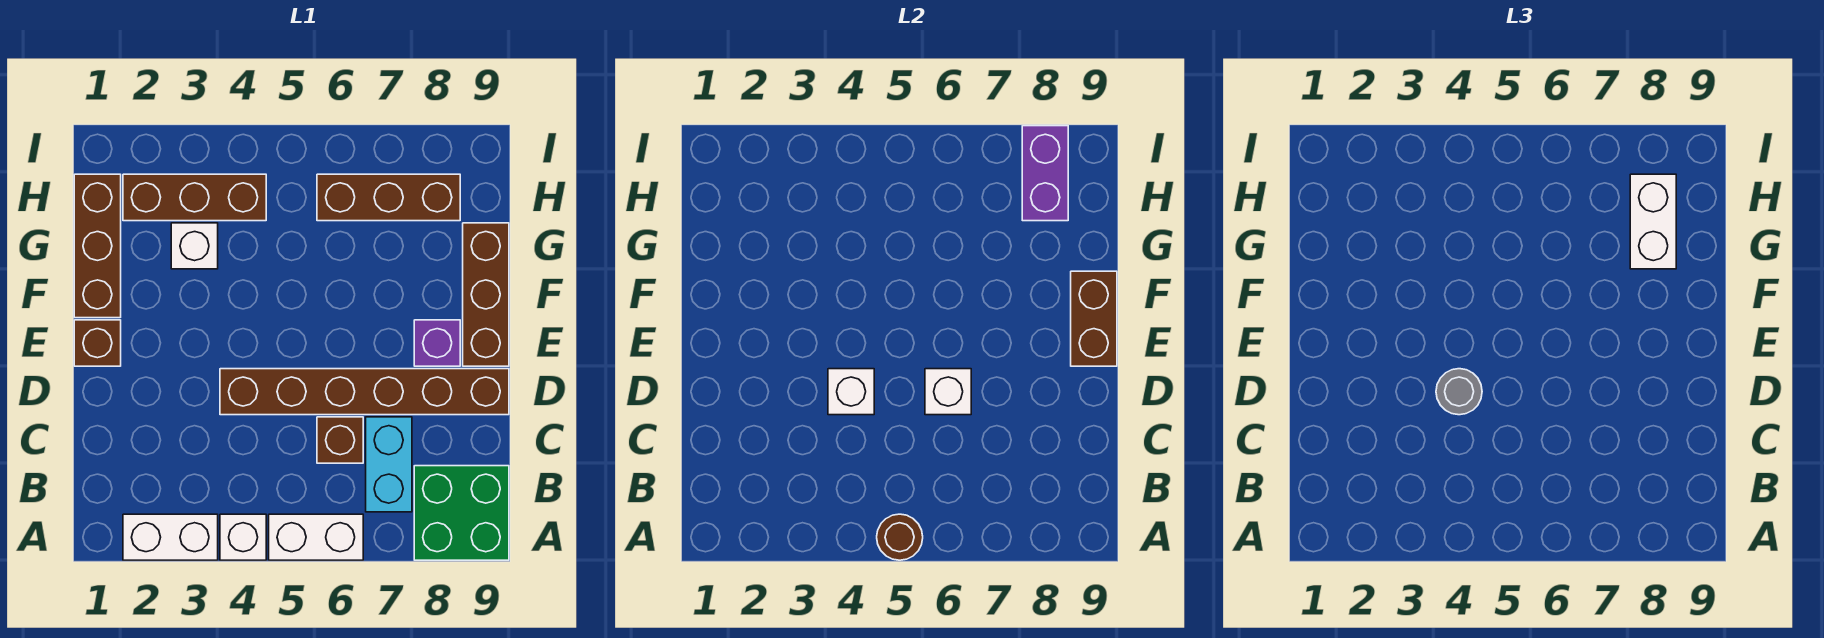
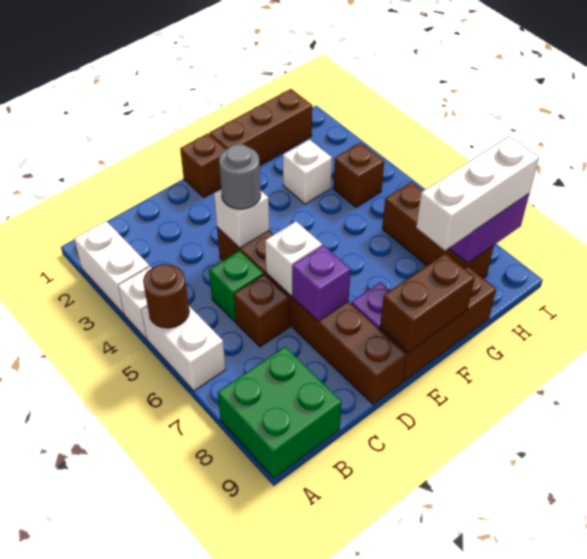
cyan brick B7:C7 level 1 -> none
none -> green brick C5 level 1
none -> purple brick D7 level 2
white brick G8:H8 level 3 -> white brick G8:I8 level 3
brown brick H2:H4 level 1 -> brown brick H4 level 1

